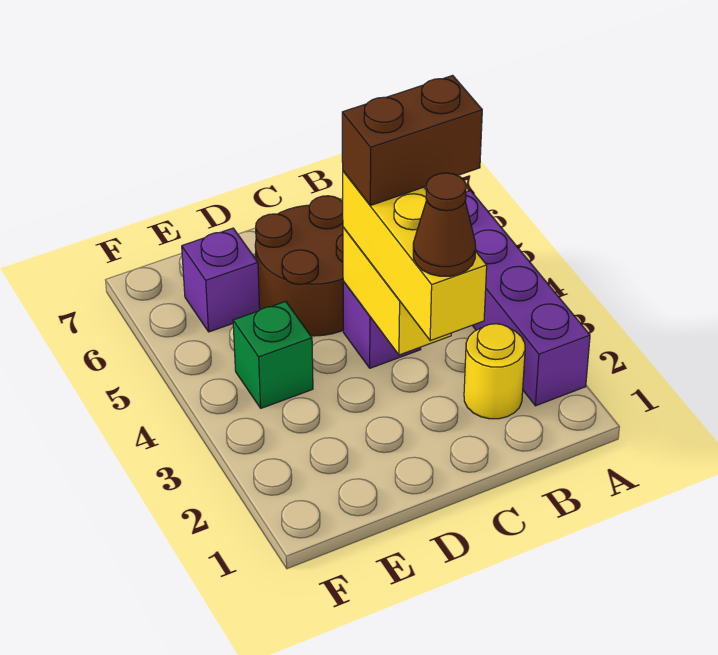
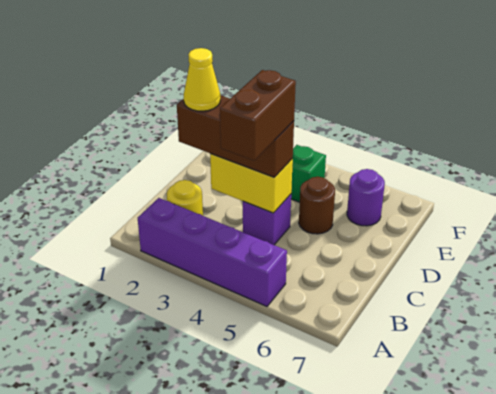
yellow brick C2:C4 level 3 -> brown brick C2:C4 level 3
brown cone C2 level 4 -> yellow cone C2 level 4
brown round brick C5:D6 level 1 -> brown round brick D5 level 1
purple brick E6 level 1 -> purple round brick E6 level 1

